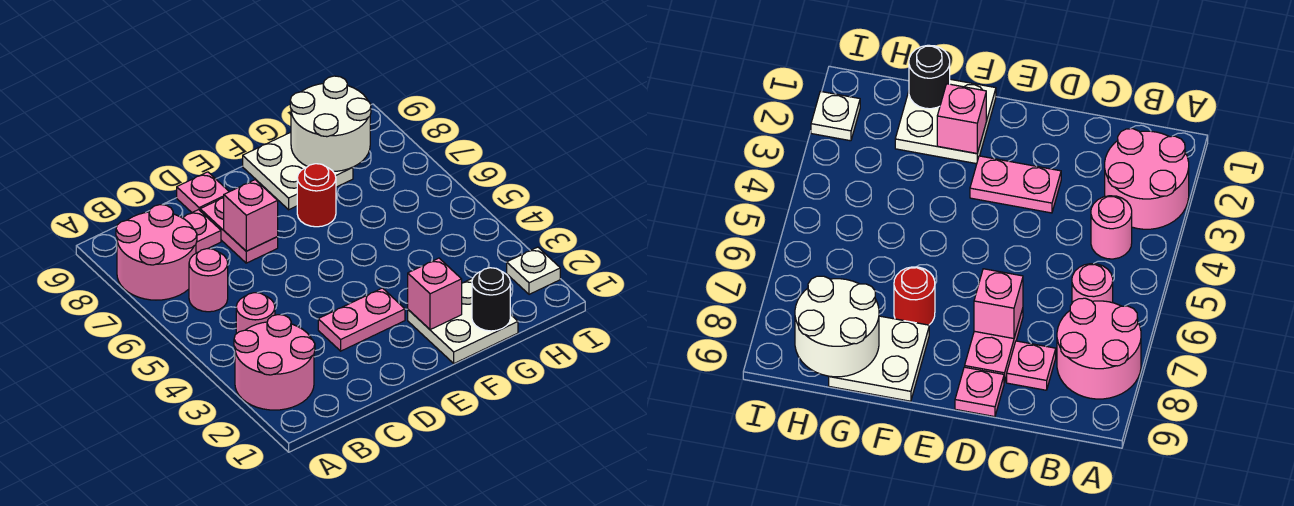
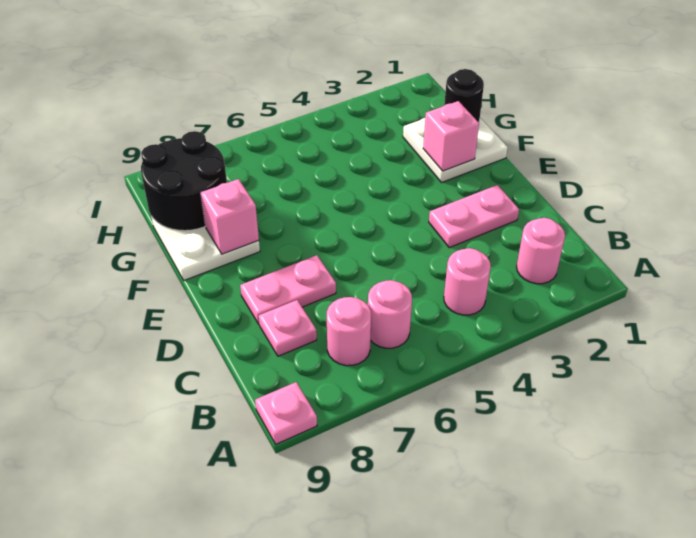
pink round brick A2:B3 level 1 -> pink round brick B2 level 1
pink round brick A7:B8 level 1 -> pink round brick B7 level 1
pink plate D3:E3 level 1 -> pink plate D2:D3 level 1
pink brick D7 level 2 -> pink brick F8 level 2
pink plate D9 level 1 -> pink plate A9 level 1
red round brick F7 level 1 -> none
white round brick G8:H9 level 2 -> black round brick G8:H9 level 2
white plate I2 level 1 -> none

